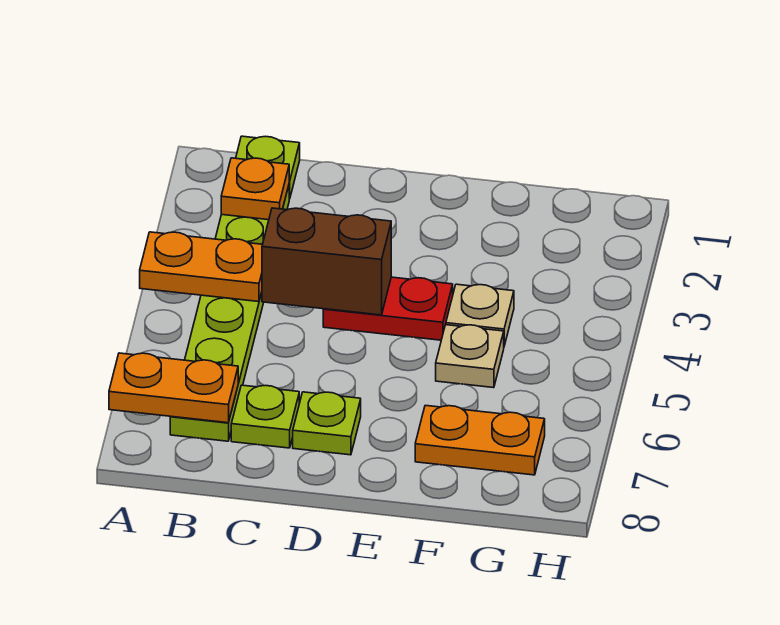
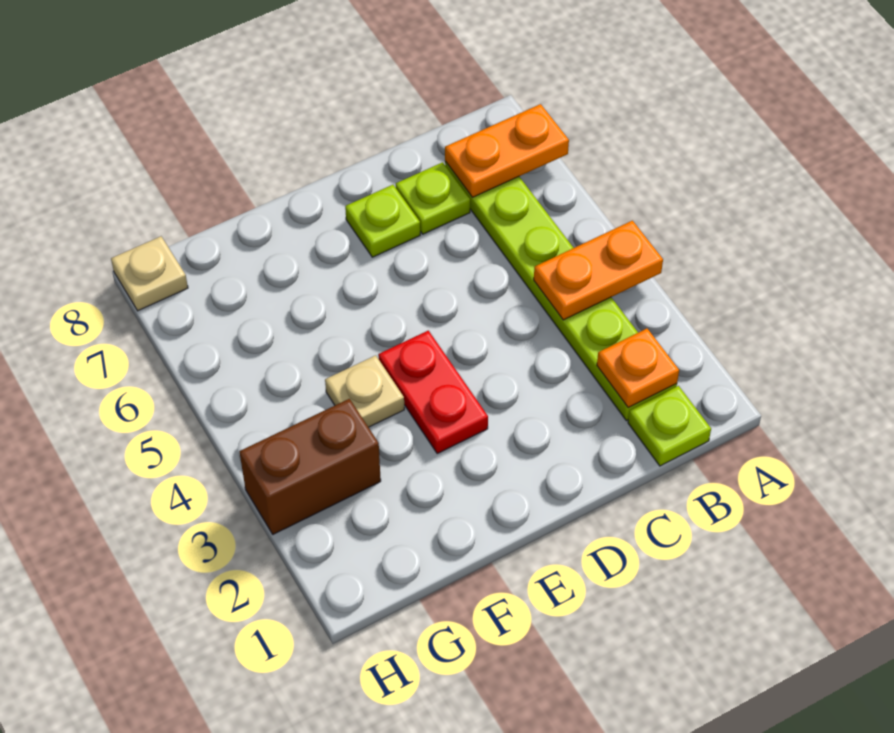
brown brick C4:D4 level 2 -> brown brick G3:H3 level 1
red plate D4:E4 level 1 -> red plate E3:E4 level 1
tan plate F5 level 1 -> tan plate H8 level 1
orange plate F7:G7 level 1 -> none

